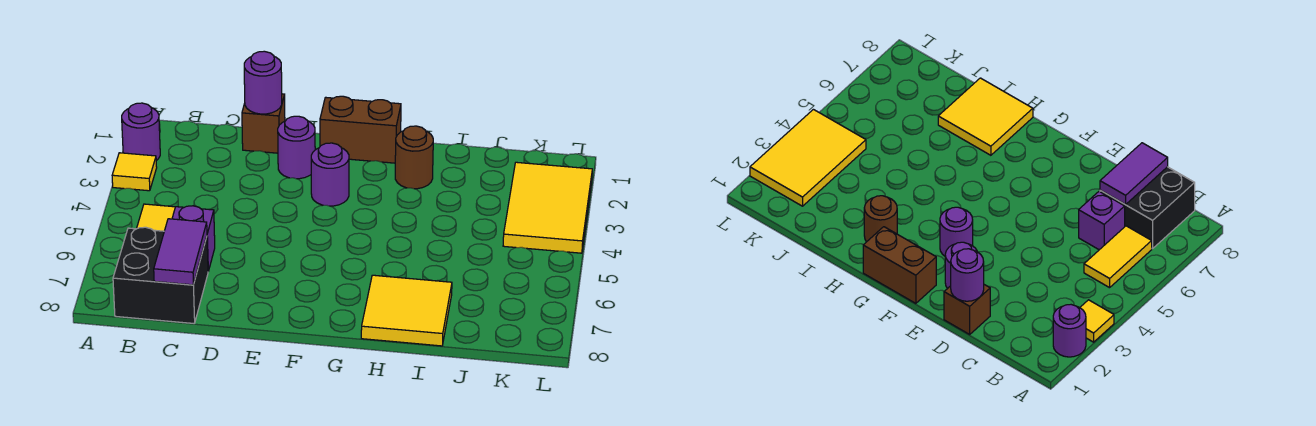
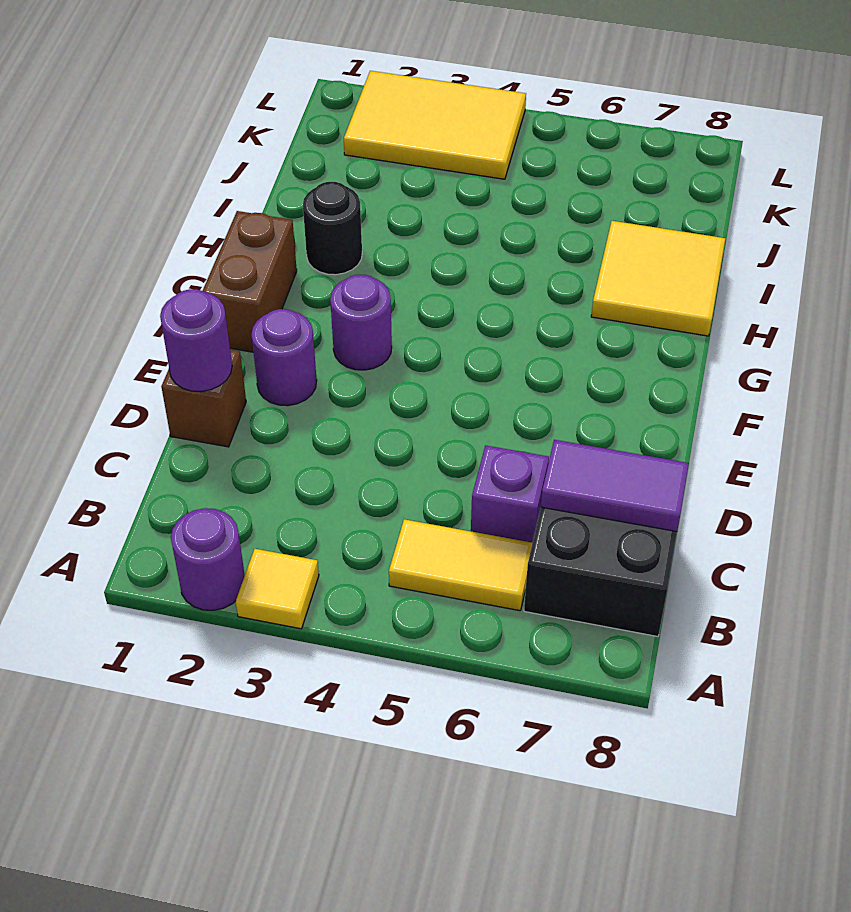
brown round brick H2 level 1 -> black round brick H2 level 1

